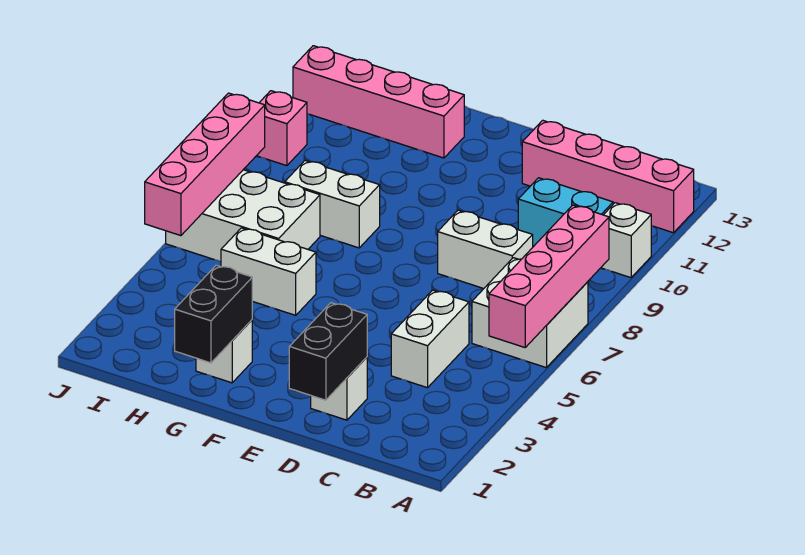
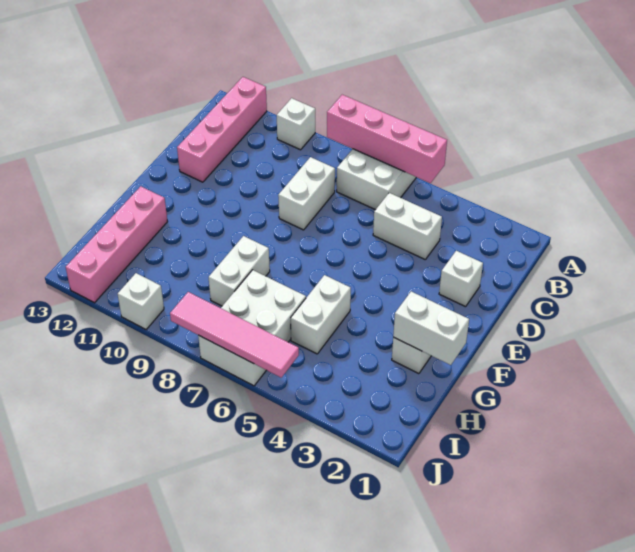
cyan brick B10:C10 level 1 -> none
black brick D1:D2 level 2 -> none
black brick G1:G2 level 2 -> white brick G1:G2 level 2
pink brick J5:J8 level 2 -> pink tile J5:J8 level 2
pink brick J10 level 1 -> white brick J10 level 1

